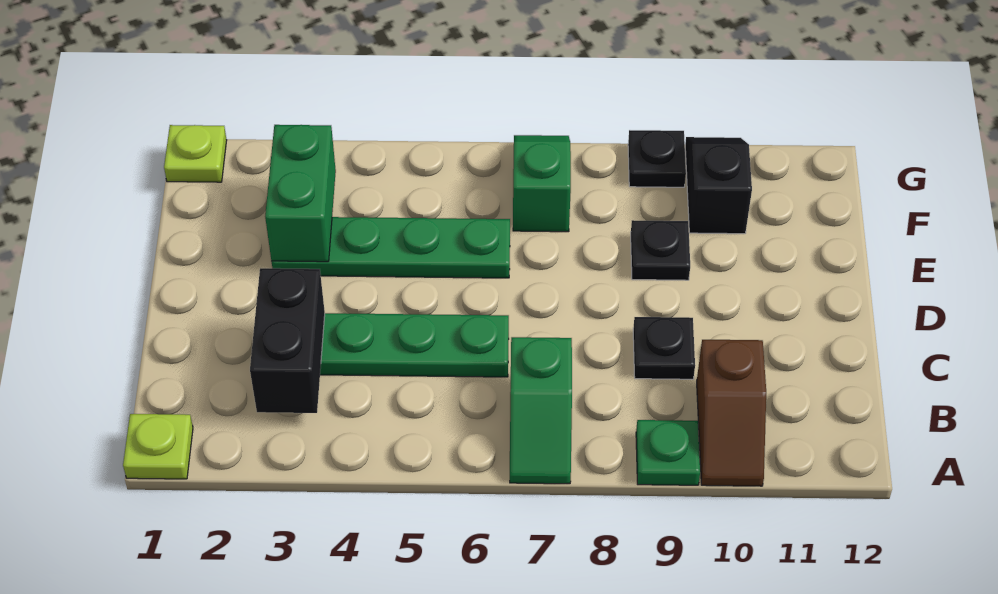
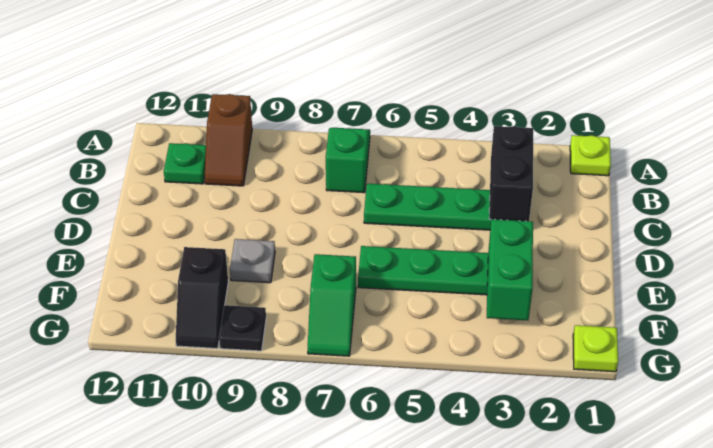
green plate A9 level 1 -> green plate B11 level 1
brown slope A10:B10 level 1 top B -> brown slope A10:B10 level 1 top A
black plate C9 level 1 -> none
black plate E9 level 1 -> grey plate E9 level 1

